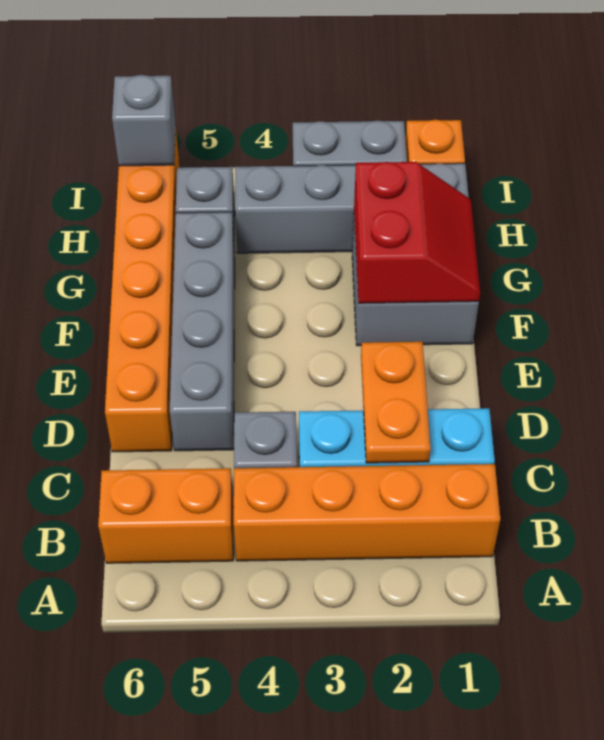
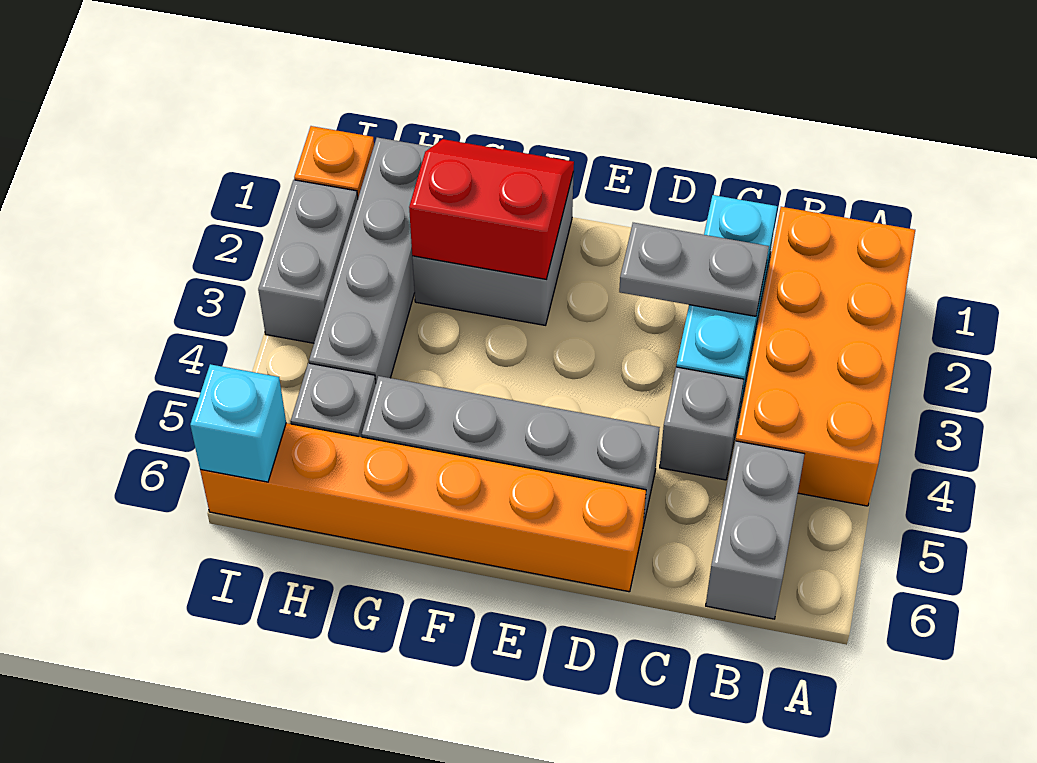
orange brick B1:B4 level 1 -> orange brick A1:B4 level 1
orange brick B5:B6 level 1 -> grey brick B5:B6 level 1
orange plate C2:D2 level 2 -> grey plate C2:D2 level 2
grey brick I6 level 2 -> cyan brick I6 level 2

